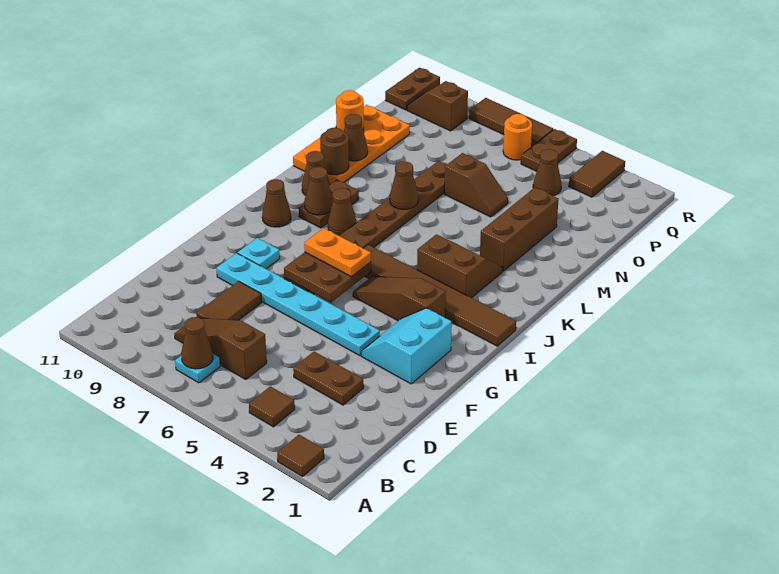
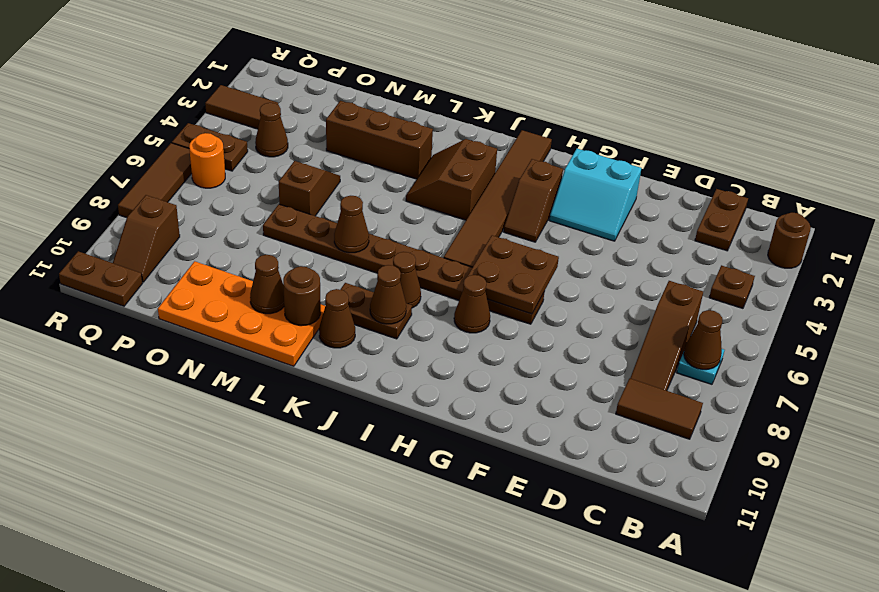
brown tile A2 level 1 -> brown round brick A2 level 1
brown tile B4 level 1 -> brown plate B4 level 1
brown plate D3:D4 level 1 -> brown plate C1:C2 level 1
brown tile D8:E8 level 1 -> brown tile B9:C9 level 1
cyan plate F4:F9 level 1 -> none
cyan plate G9 level 1 -> none
brown slope H3:H5 level 1 top 3 -> brown slope H3:H4 level 1 top 3
orange plate H6:H7 level 3 -> none
brown cone I10 level 1 -> brown cone H8 level 1
orange round brick N11 level 2 -> none

